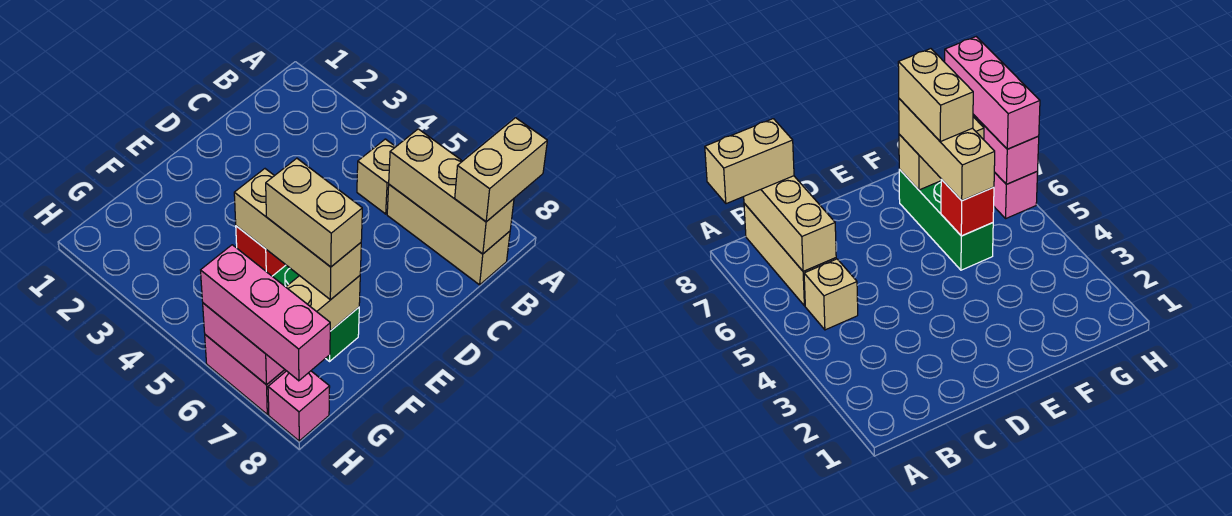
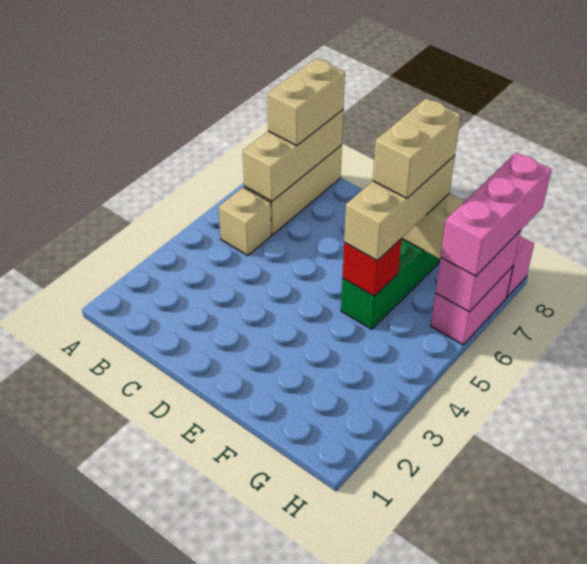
tan brick A8:B8 level 3 -> tan brick B7:B8 level 3

